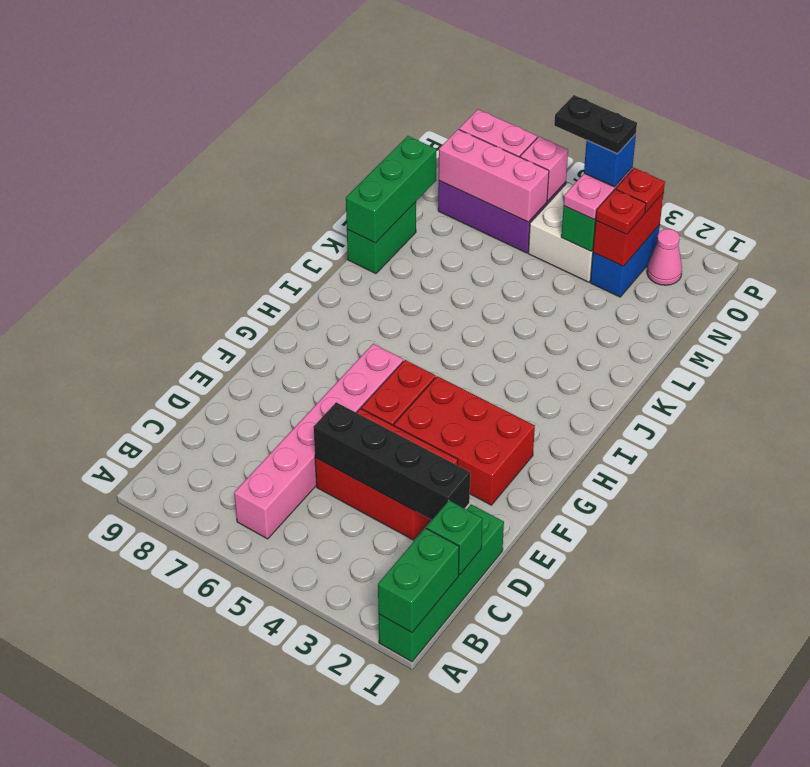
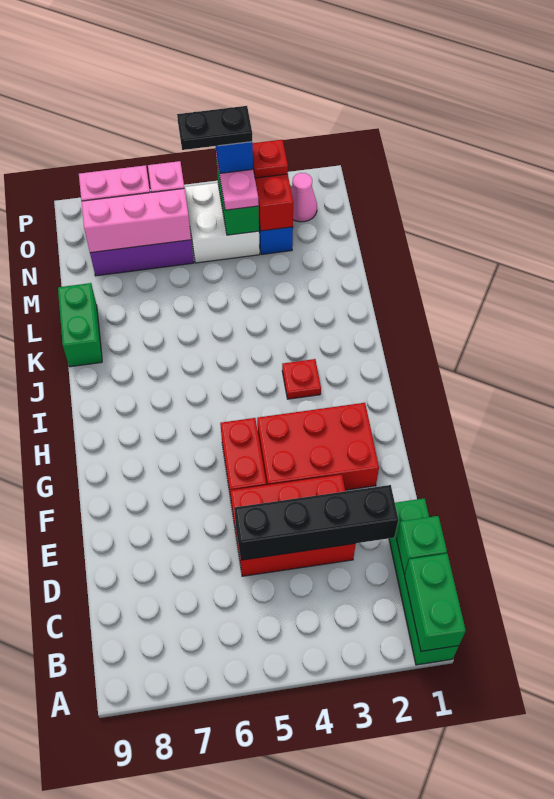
pink brick B6:G6 level 1 -> none
green brick K9:M9 level 2 -> none
red plate N3 level 3 -> red plate I3 level 1

